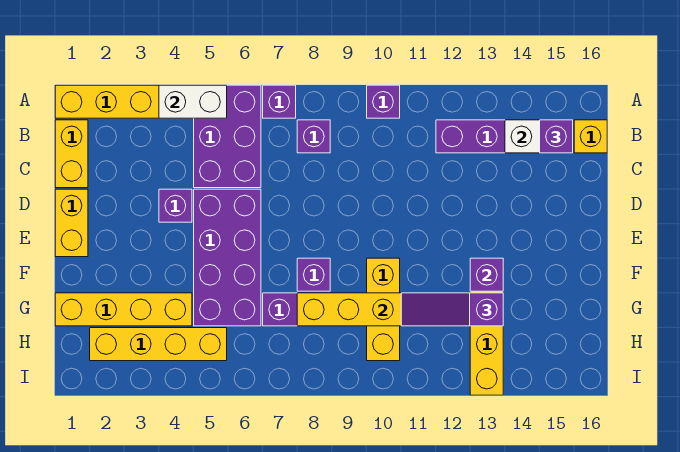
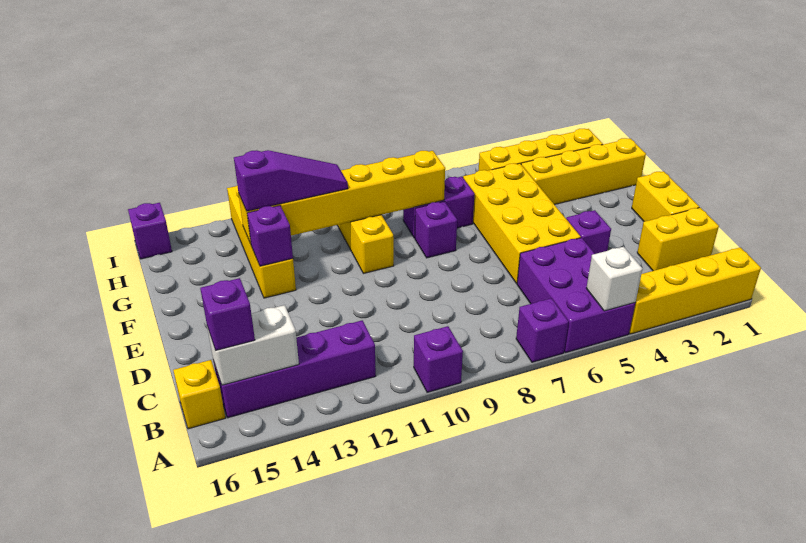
white brick A4:A5 level 2 -> white brick A5 level 2
yellow brick B1:C1 level 1 -> yellow brick C1:C2 level 1
purple brick B8 level 1 -> purple brick I16 level 1
purple brick D5:G6 level 1 -> yellow brick D5:G6 level 1

